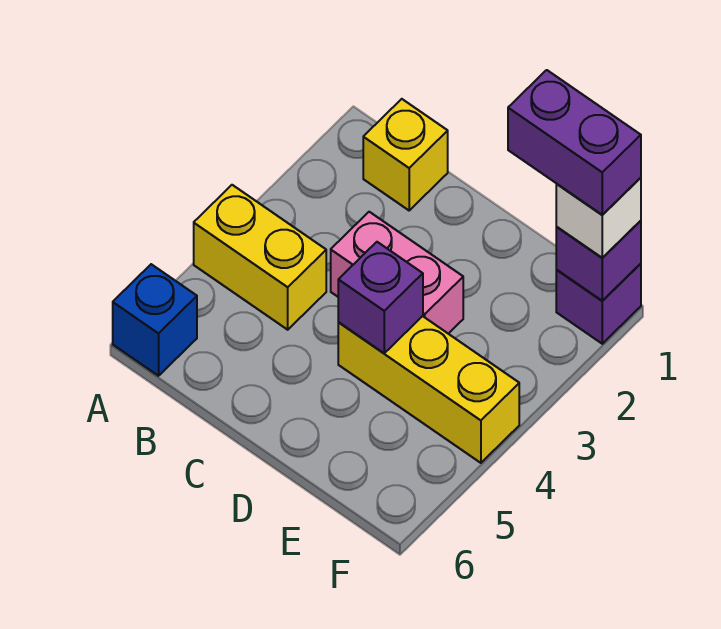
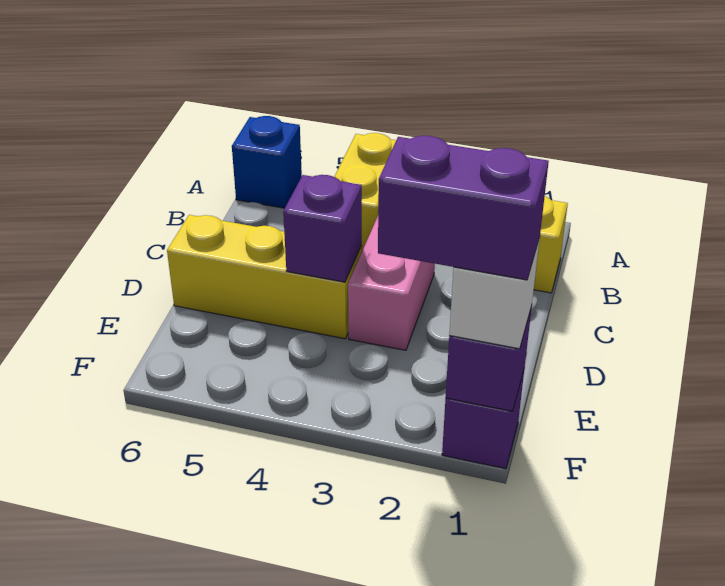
yellow brick D4:F4 level 1 -> yellow brick D4:D6 level 1
purple brick E1:F1 level 4 -> purple brick F1:F2 level 4

